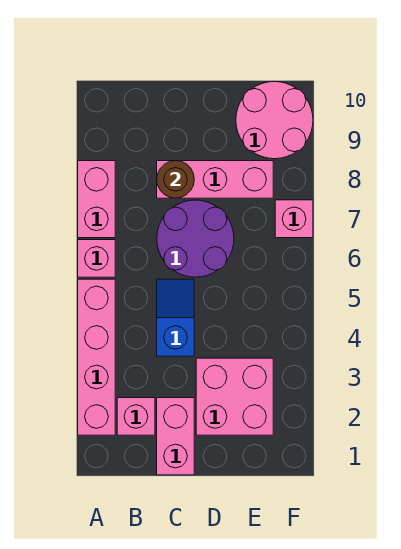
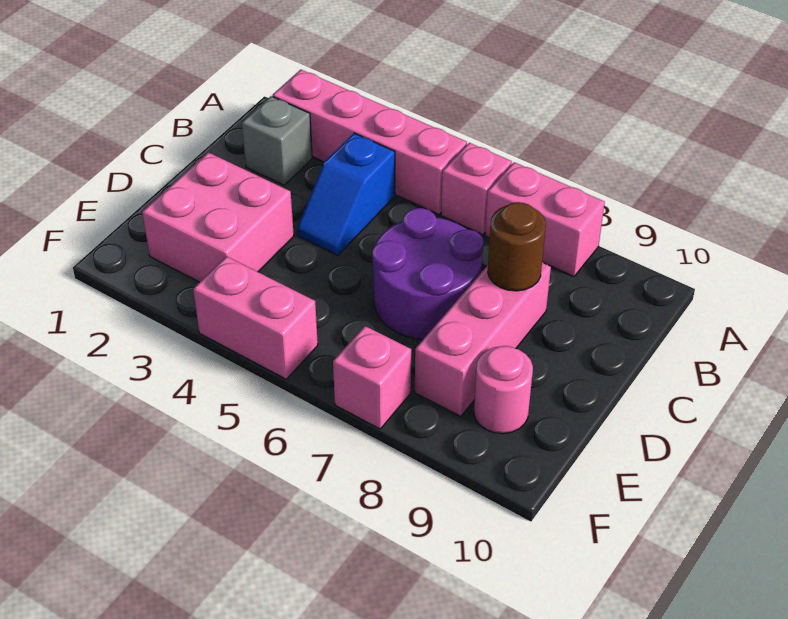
pink brick B2 level 1 -> grey brick B2 level 1
pink brick C1:C2 level 1 -> pink brick F4:F5 level 1
blue slope C4:C5 level 1 top 4 -> blue slope B4:C4 level 1 top B
pink round brick E9:F10 level 1 -> pink round brick E9 level 1

